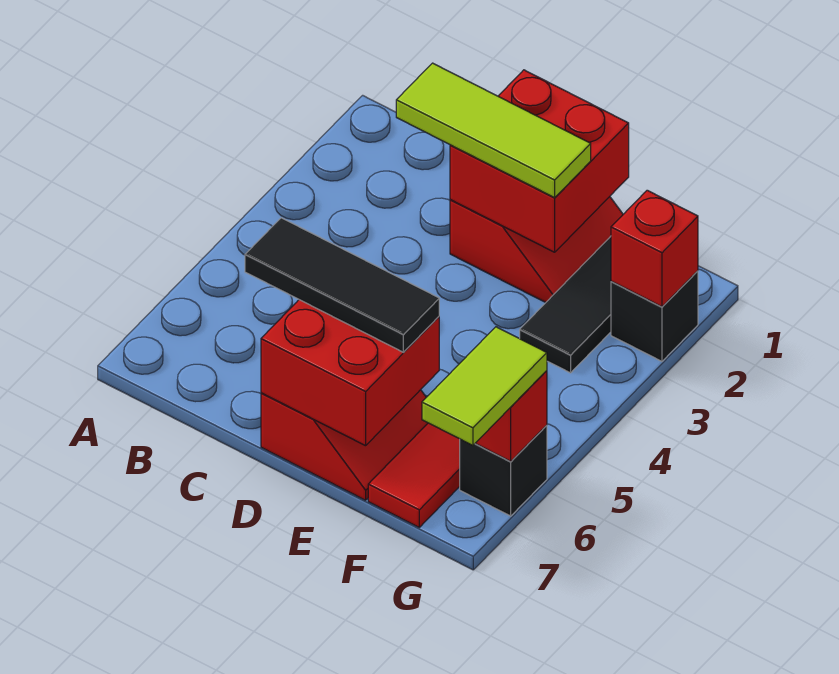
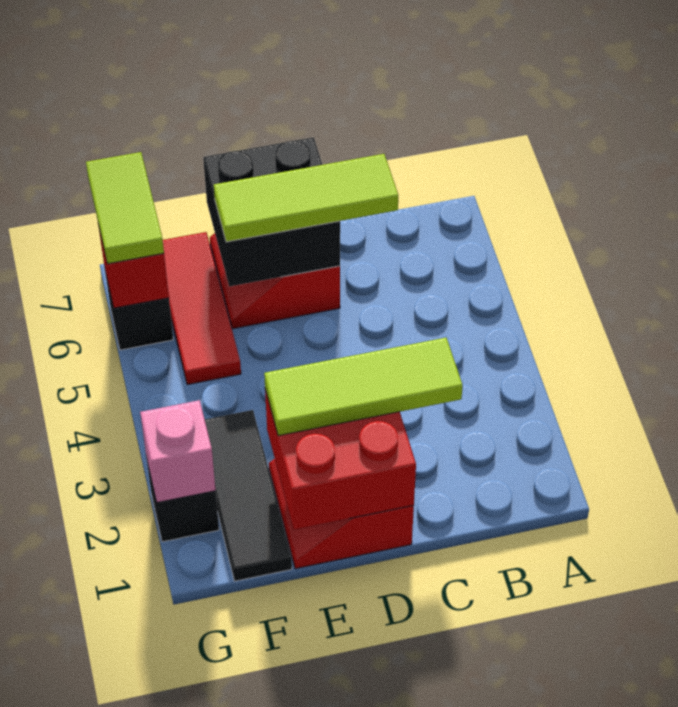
black tile C6:E6 level 3 -> lime tile C6:E6 level 3
red brick D6:E7 level 2 -> black brick D6:E7 level 2
red brick G2 level 2 -> pink brick G2 level 2

